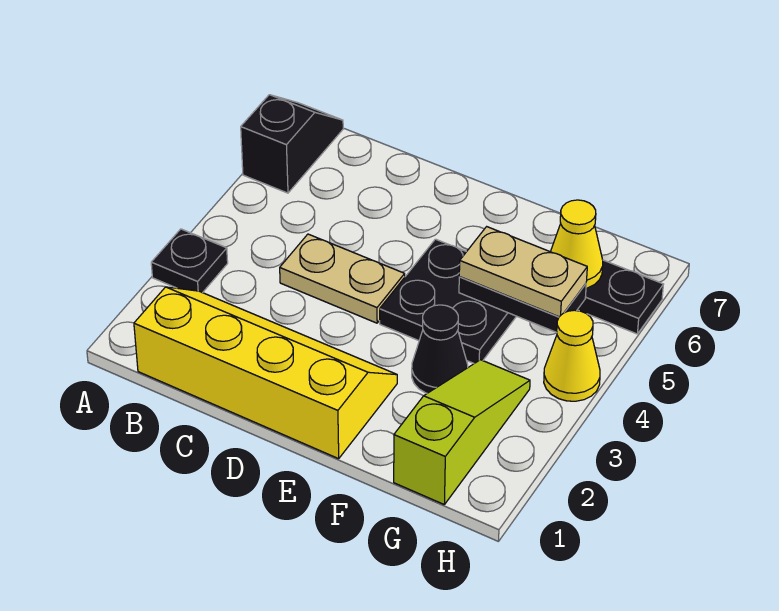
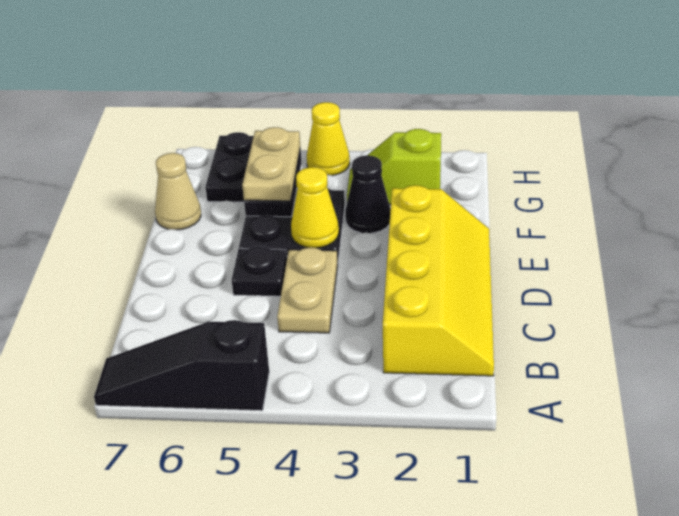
black plate A3 level 1 -> black plate D5 level 1
black slope A6:A7 level 1 top 6 -> black slope A5:A7 level 1 top 5
yellow slope B1:E2 level 1 top 1 -> yellow slope B1:E2 level 1 top 2
none -> tan cone F7 level 1
lime slope G1:G3 level 1 top 1 -> lime slope G2:G3 level 1 top 2
yellow cone G6 level 2 -> yellow cone E4 level 2

